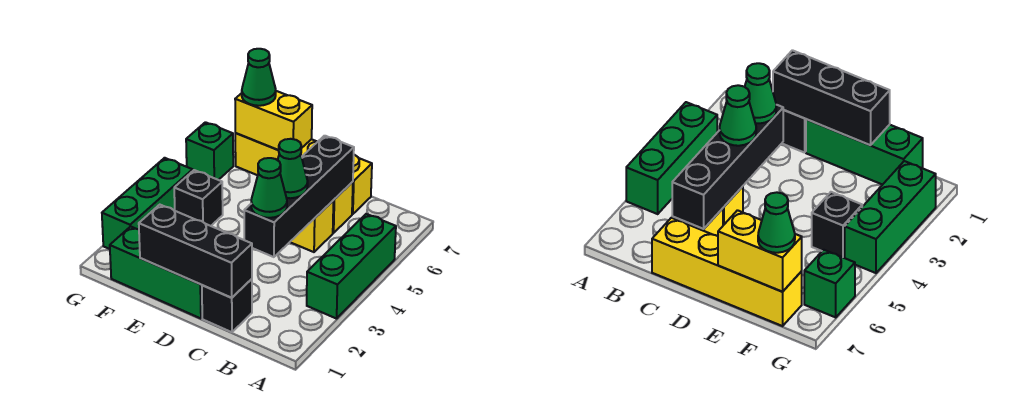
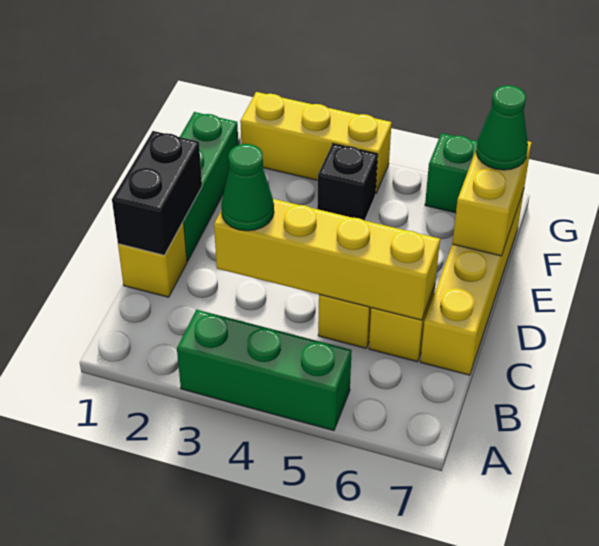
black brick C1 level 1 -> yellow brick C1 level 1
black brick C1:E1 level 2 -> black brick C1:D1 level 2
black brick C3:C6 level 2 -> yellow brick C3:C6 level 2
green cone C4 level 3 -> none
green brick G2:G4 level 1 -> yellow brick G2:G4 level 1

